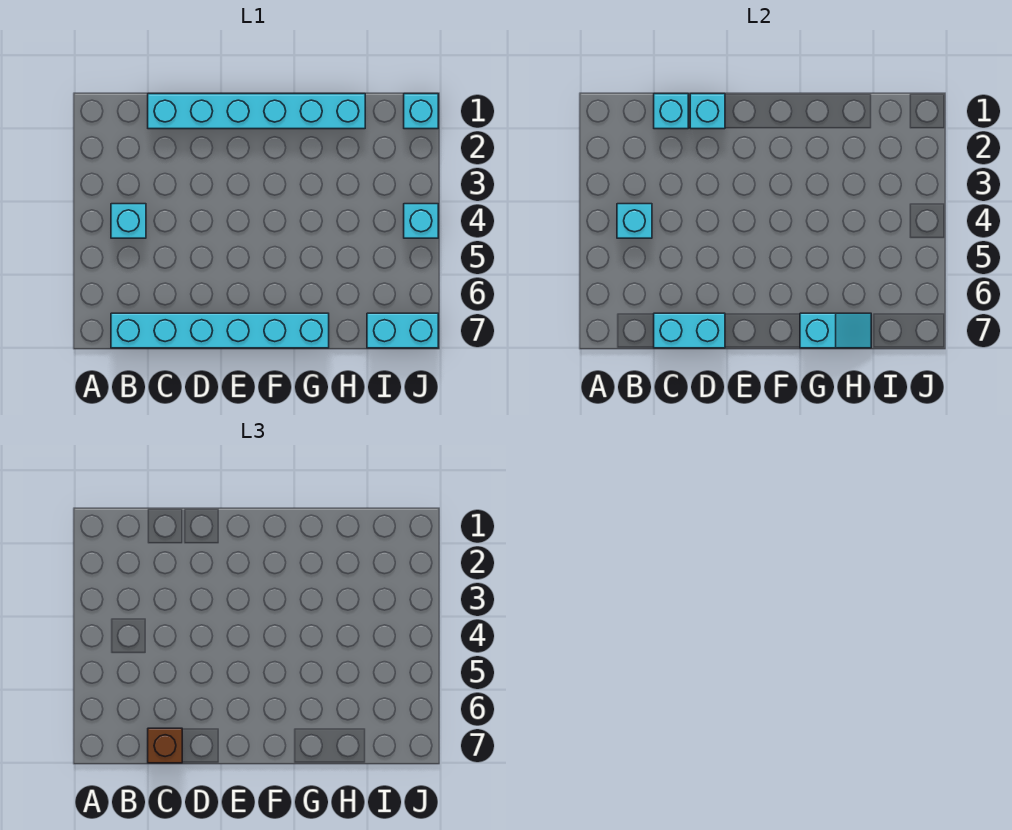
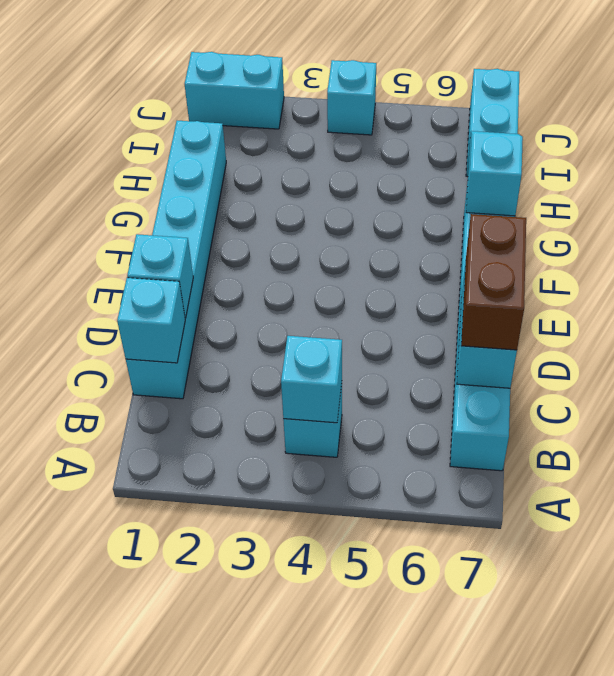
brown brick C7 level 3 -> brown brick C7:D7 level 3
cyan brick J1 level 1 -> cyan brick J1:J2 level 1

